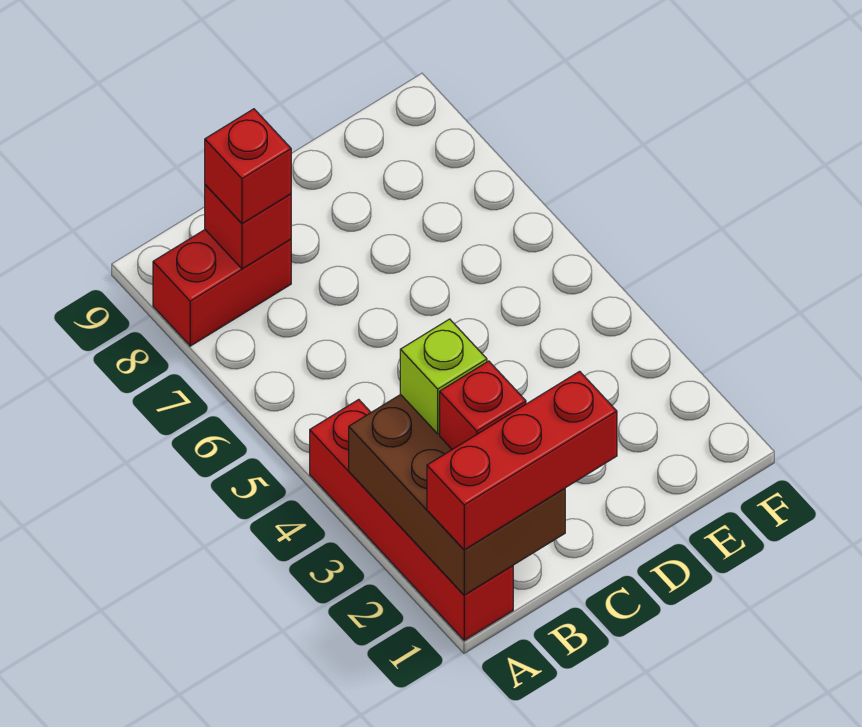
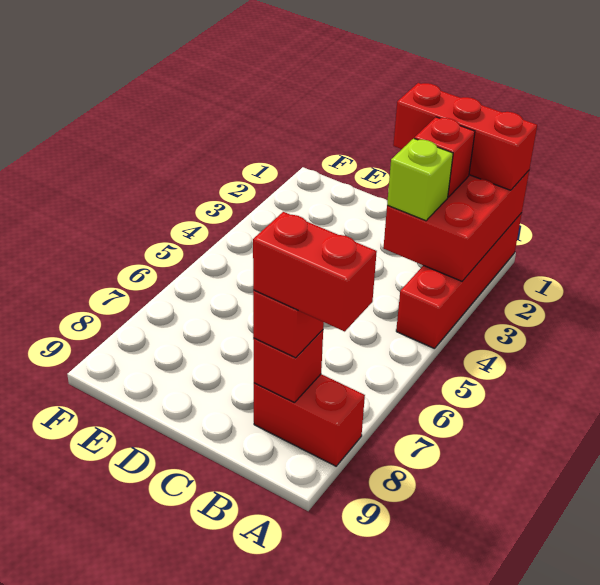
brown brick A1:B3 level 2 -> red brick A1:B3 level 2
none -> red brick A8:B8 level 4

